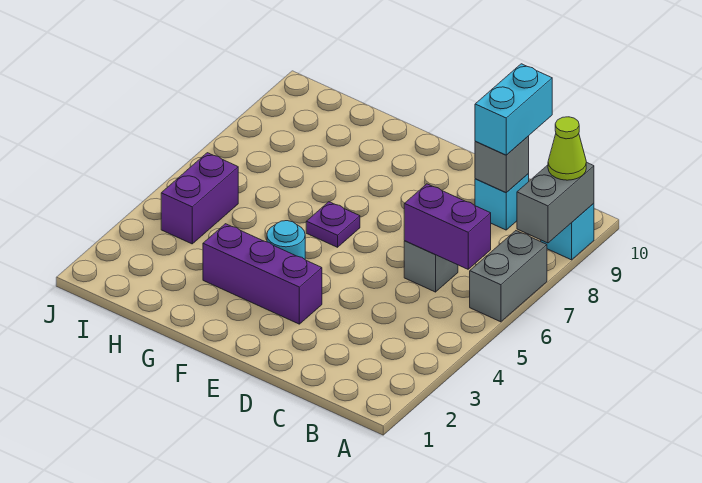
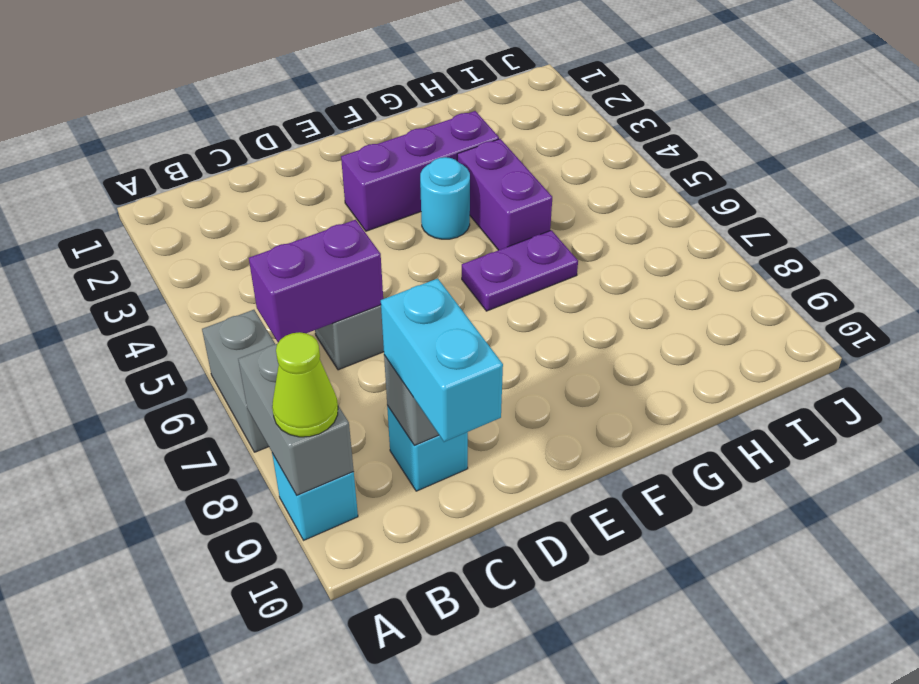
purple plate F6 level 1 -> purple plate F6:G6 level 1
purple brick I4:I5 level 1 -> purple brick G4:G5 level 1

